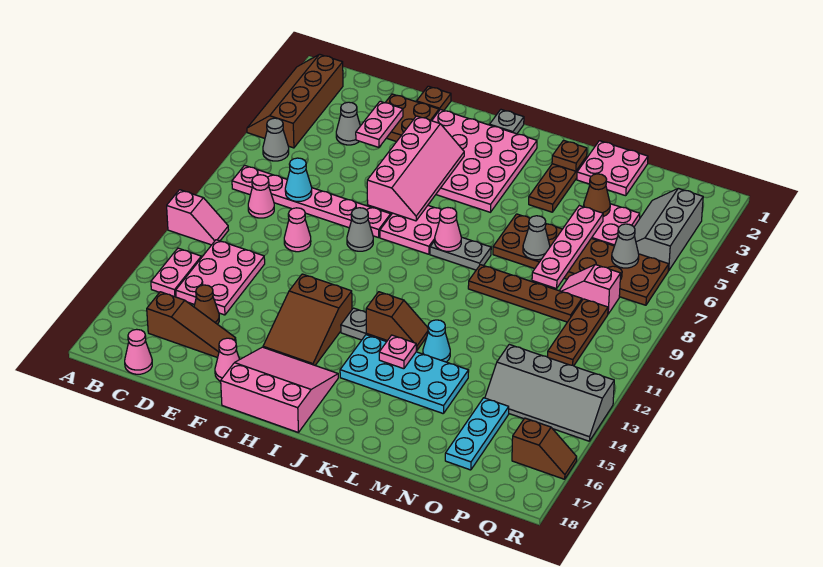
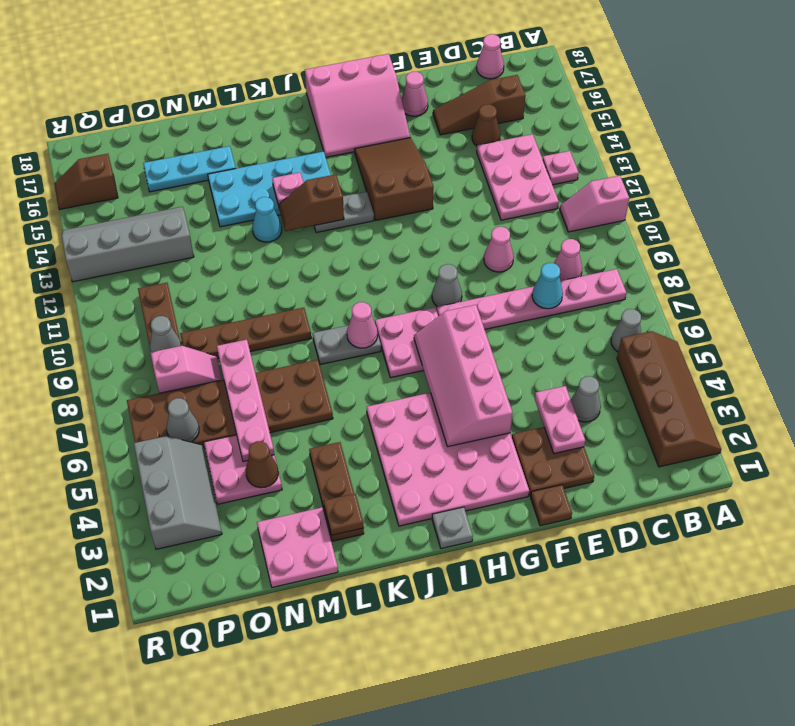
pink plate B13:B14 level 1 -> pink plate B13 level 1
grey cone M7 level 2 -> grey cone P9 level 2
cyan plate O15:O17 level 1 -> cyan plate M16:O16 level 1

